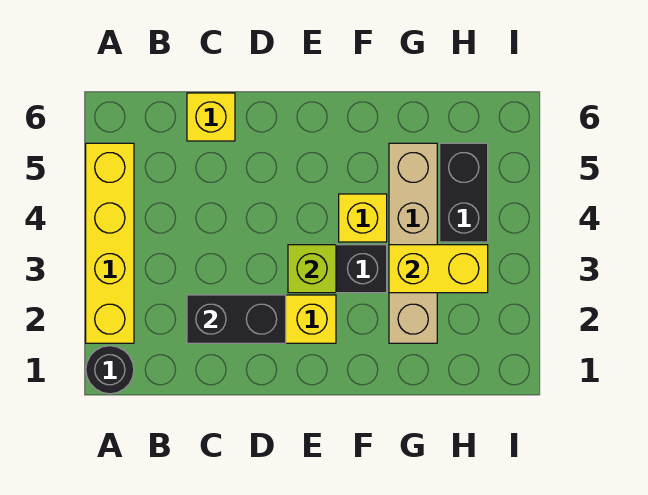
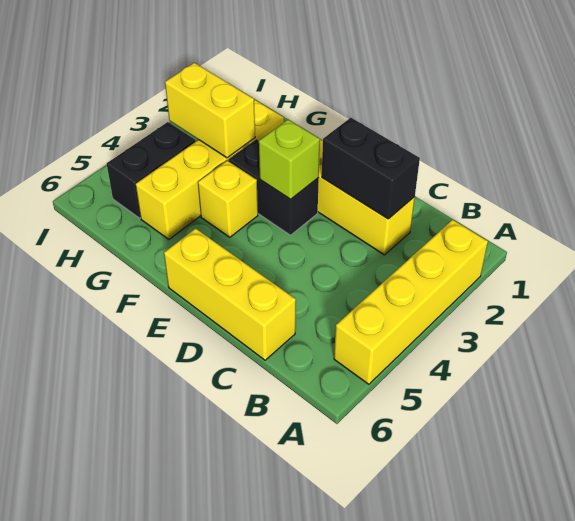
black round brick A1 level 1 -> none
yellow brick C6 level 1 -> yellow brick C6:E6 level 1
tan brick G2:G5 level 1 -> yellow brick G2:G5 level 1

